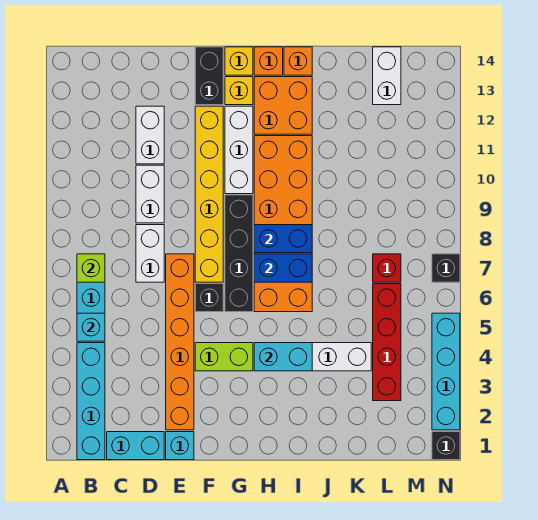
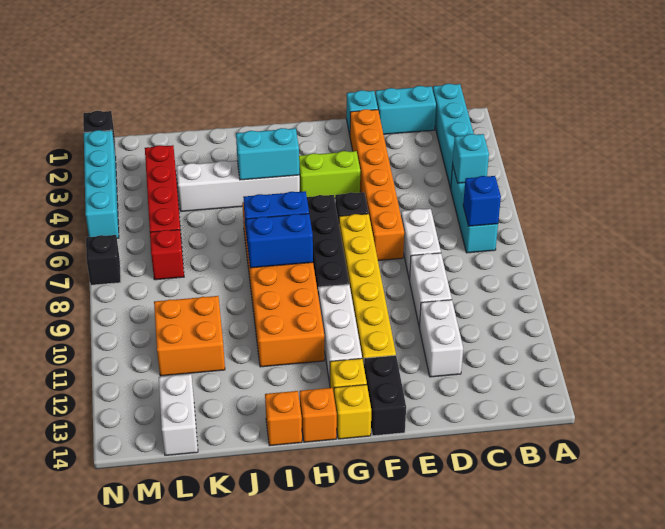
lime brick B7 level 2 -> blue brick B7 level 2
orange brick H12:I13 level 1 -> orange brick K10:L11 level 1

